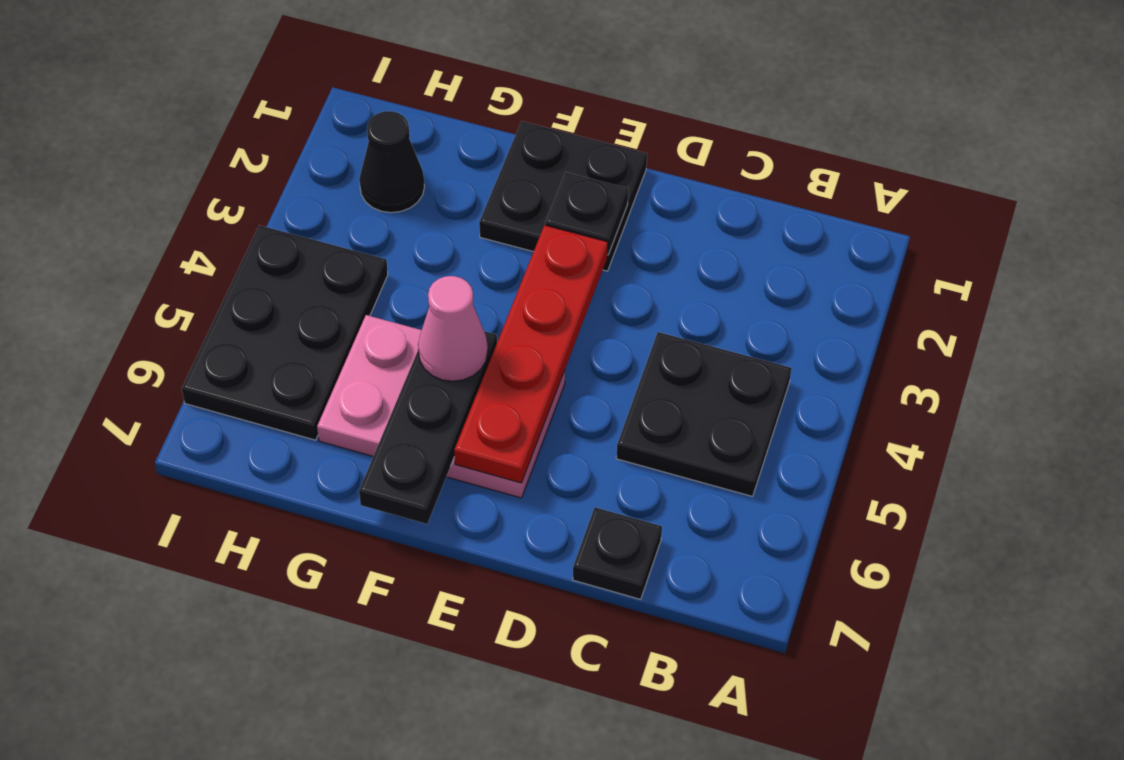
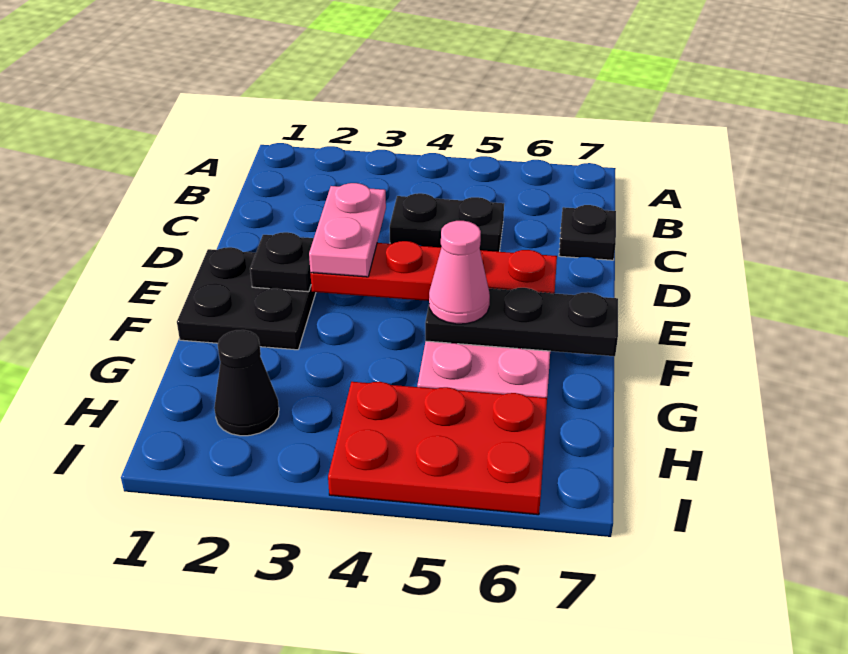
black plate B4:C5 level 1 -> black plate C4:C5 level 1
none -> pink plate D3:E3 level 3
black plate H4:I6 level 1 -> red plate H4:I6 level 1

